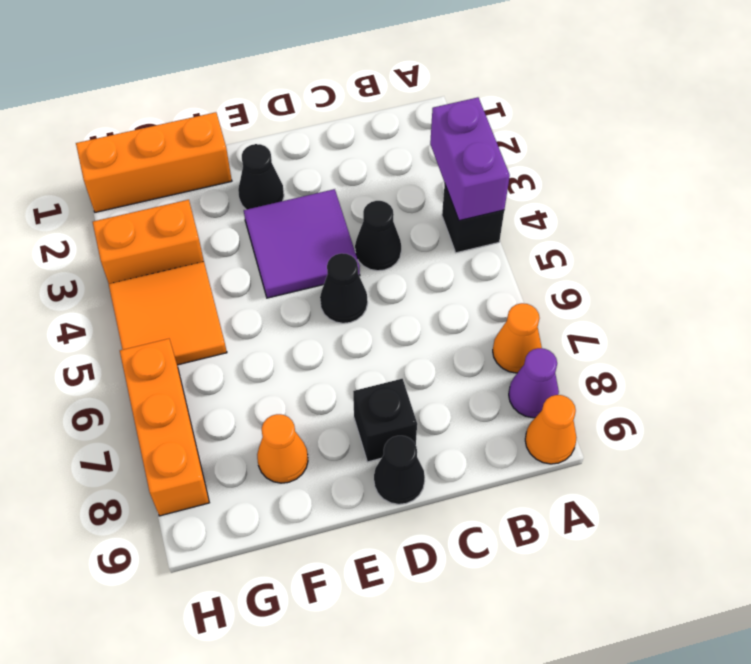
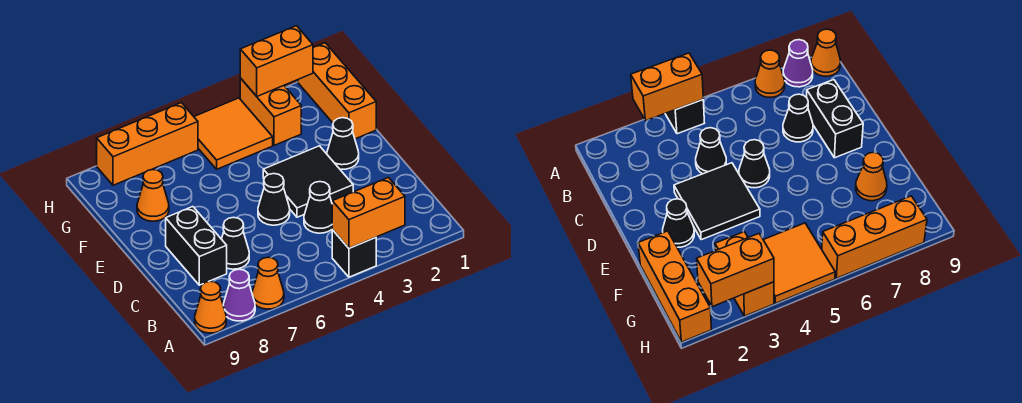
purple brick A3:A4 level 2 -> orange brick A3:A4 level 2
purple tile D3:E4 level 1 -> black tile D3:E4 level 1
black brick D8 level 1 -> black brick C8:D8 level 1
black cone D9 level 1 -> black cone C7 level 1
none -> orange brick H2:H3 level 2

